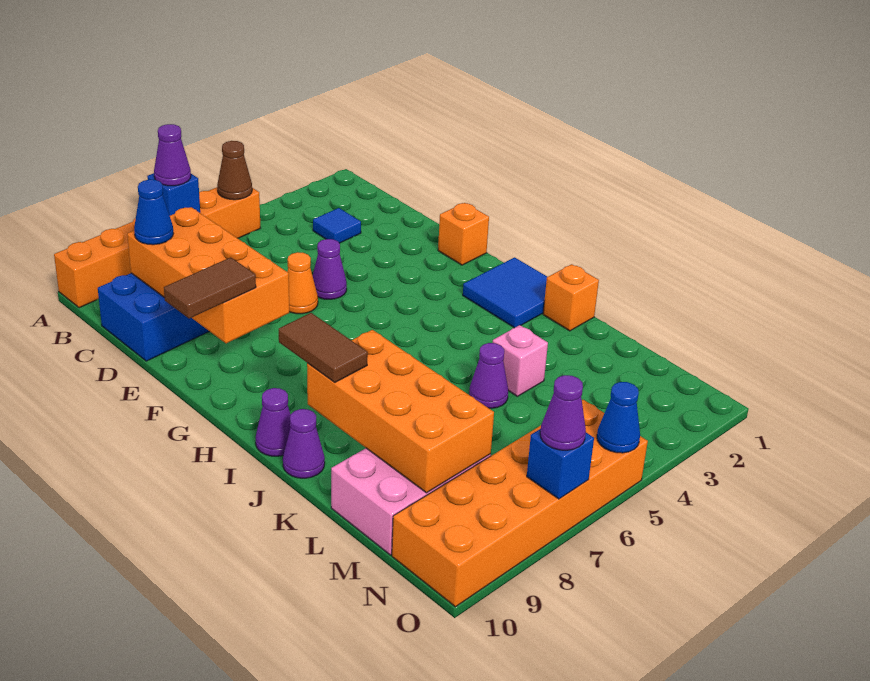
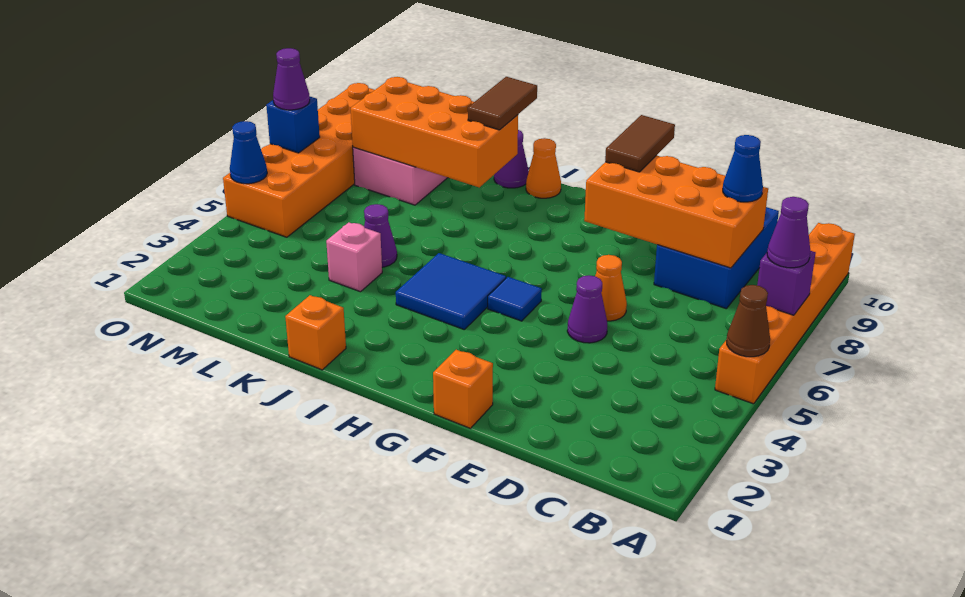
blue brick A7 level 2 -> purple brick A7 level 2
blue tile C3 level 1 -> blue tile G5 level 1
blue tile H1:I2 level 1 -> blue tile H4:I5 level 1
brown tile I9:J9 level 3 -> brown tile J9:J10 level 3
purple cone I10 level 1 -> orange cone I10 level 1

